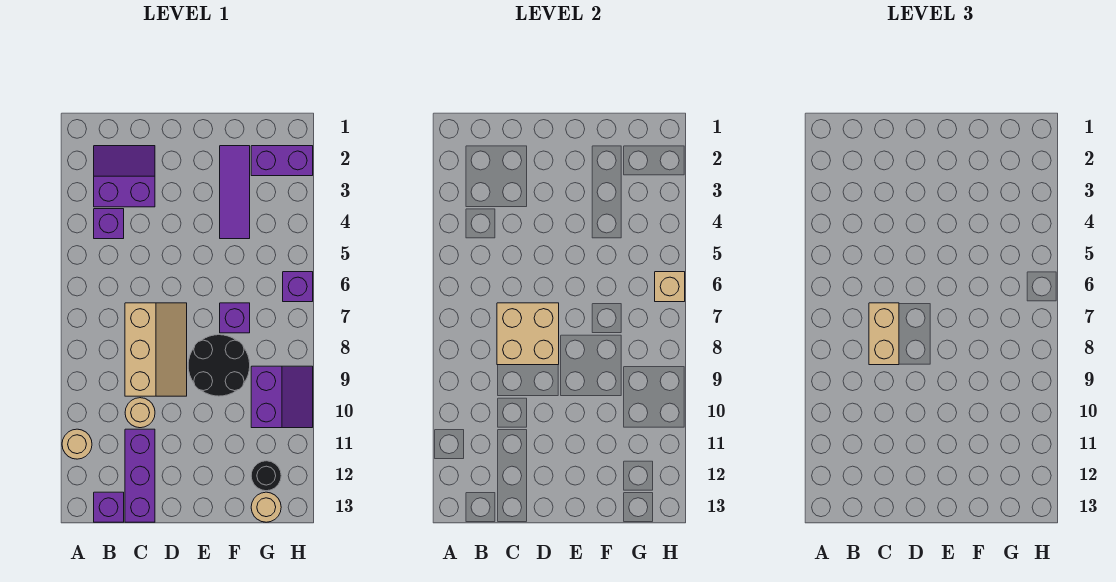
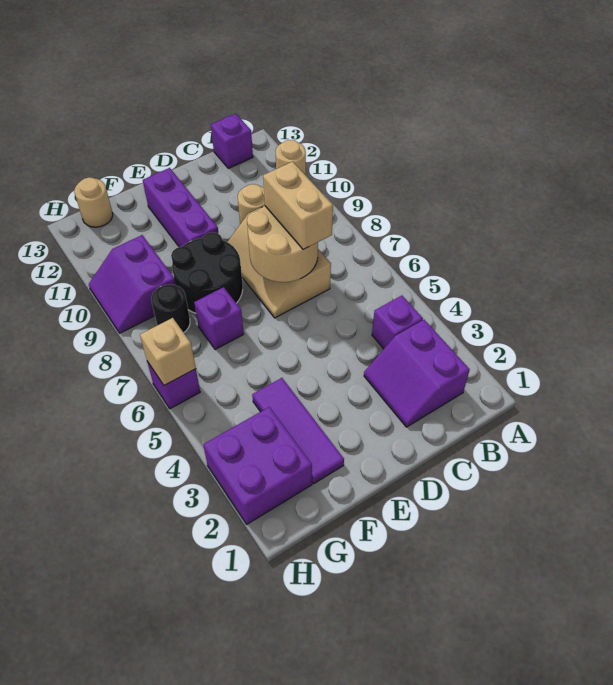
purple slope B2:C3 level 1 top 3 -> purple slope B2:C3 level 1 top B
tan brick C7:D8 level 2 -> tan round brick C7:D8 level 2
purple brick C11:C13 level 1 -> purple brick E10:E12 level 1
purple brick G2:H2 level 1 -> purple brick G2:H3 level 1
black round brick G12 level 1 -> black round brick G8 level 1

